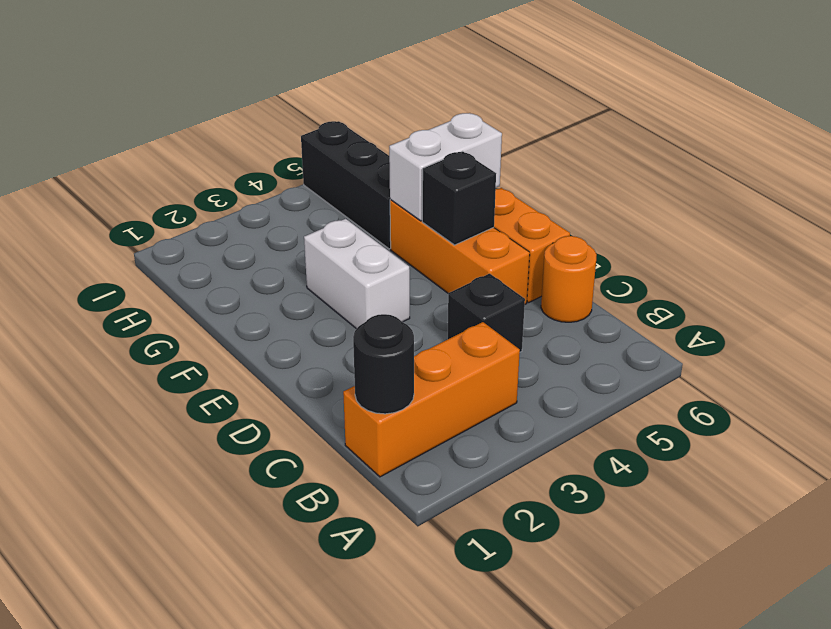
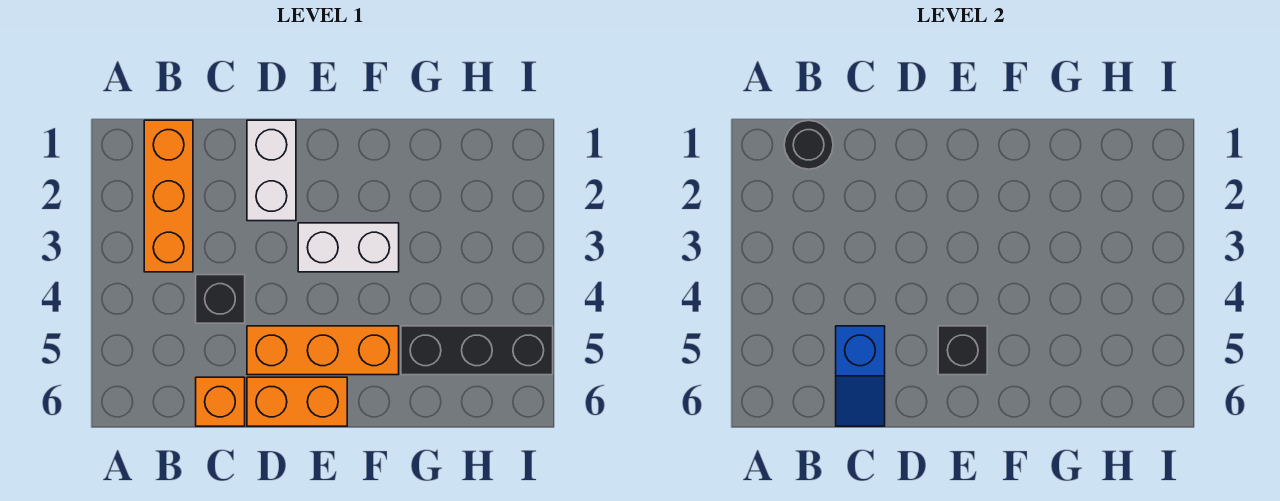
none -> blue slope C5:C6 level 2 top 5
orange round brick C6 level 1 -> orange brick C6 level 1
white brick F5:F6 level 2 -> white brick D1:D2 level 1

